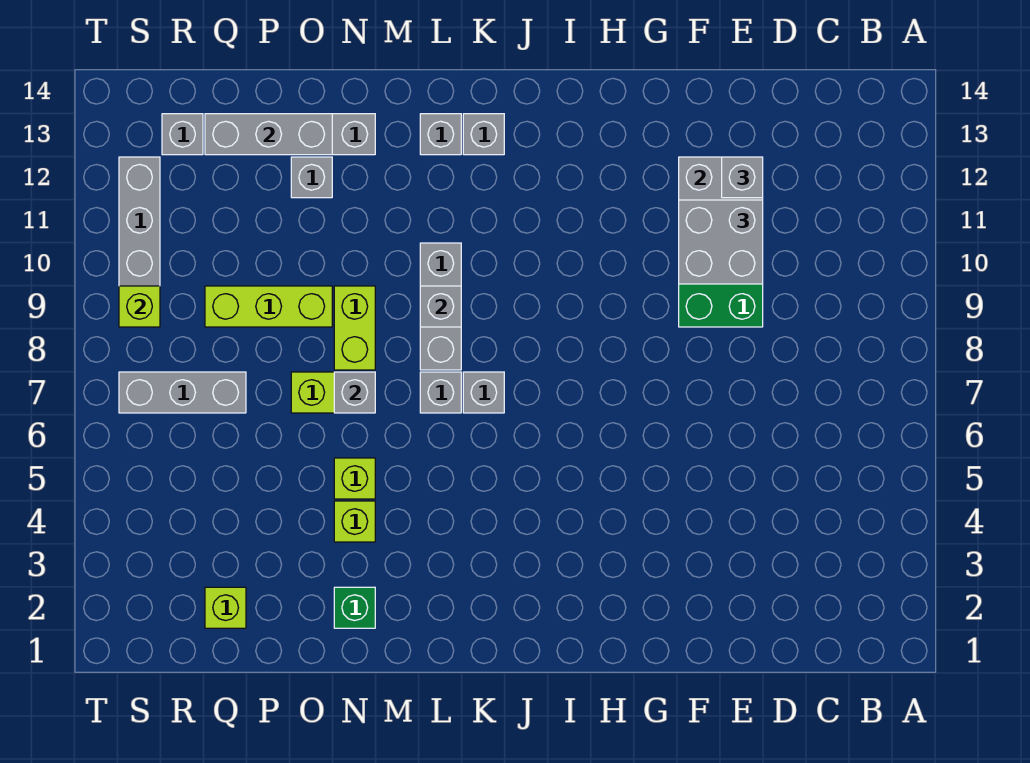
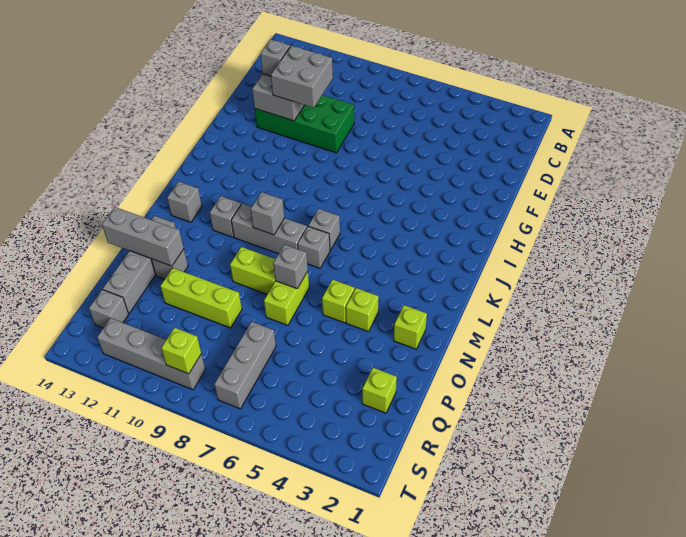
grey brick K13 level 1 -> grey brick L11 level 1
green brick N2 level 1 -> lime brick N2 level 1
lime brick O9:Q9 level 1 -> lime brick P9:P11 level 1
grey brick O13:Q13 level 2 -> grey brick O12:O14 level 2

